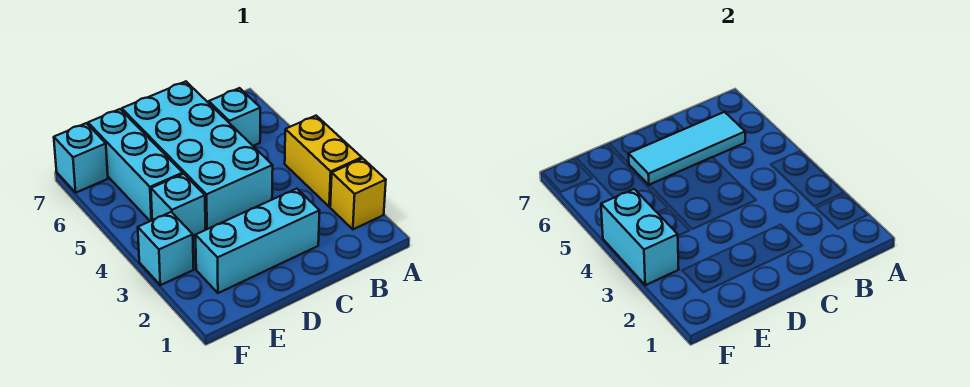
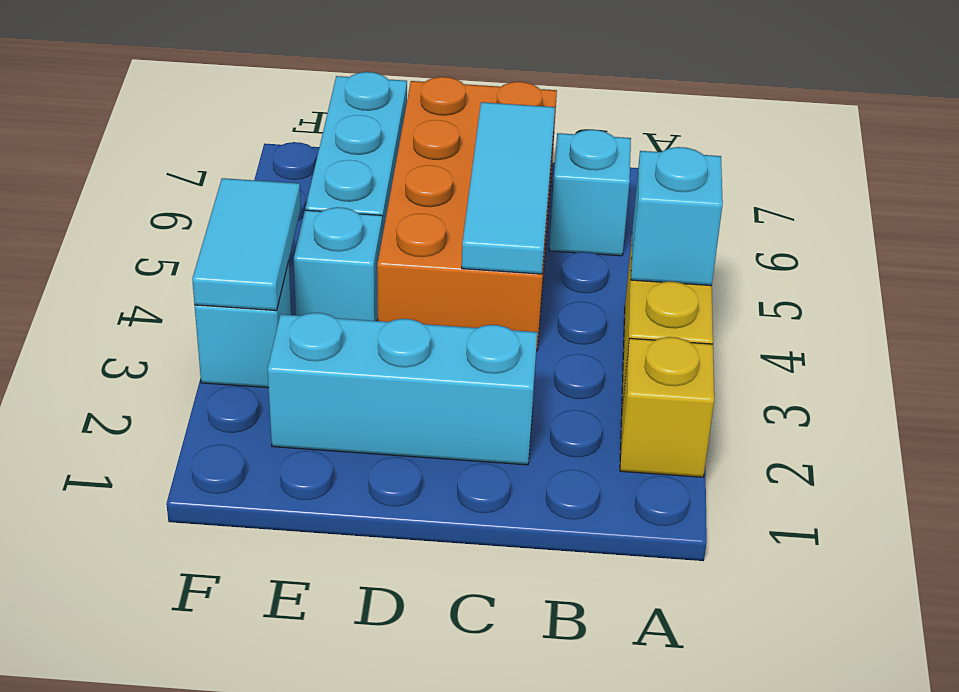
cyan tile B6:D6 level 2 -> cyan tile C4:C6 level 2
cyan brick C4:D7 level 1 -> orange brick C4:D7 level 1
cyan brick F3:F4 level 2 -> cyan tile F3:F4 level 2
cyan brick F7 level 1 -> cyan brick A4 level 2

